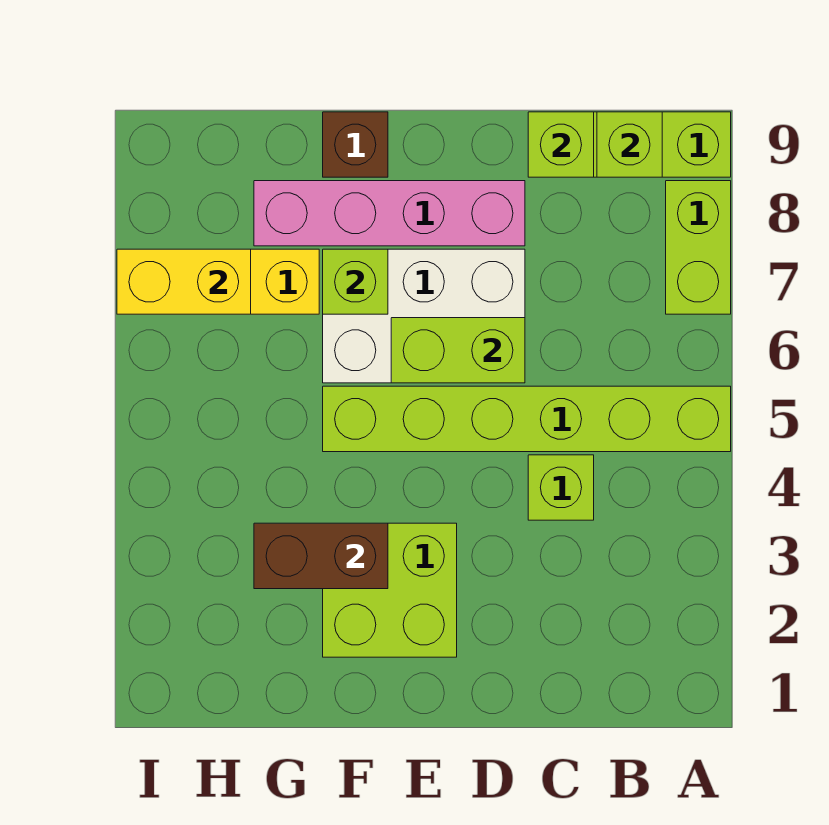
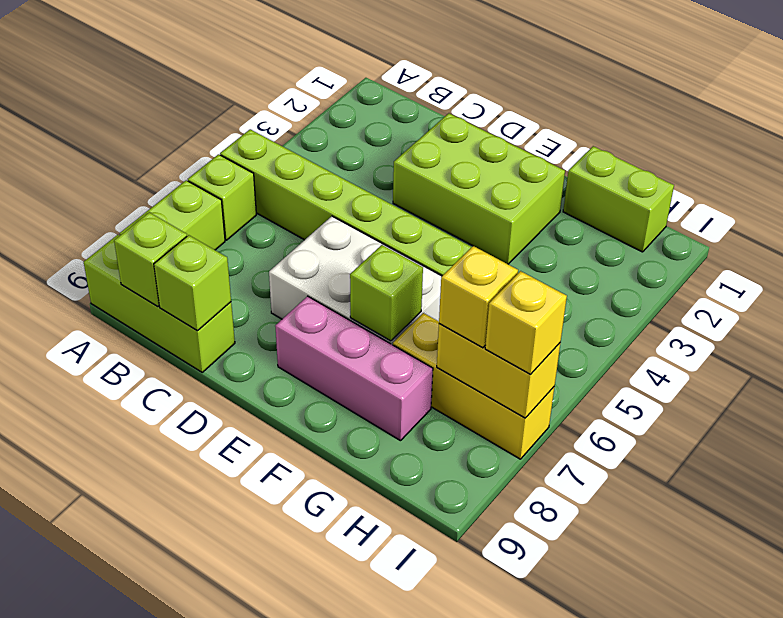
lime brick C4 level 1 -> lime brick A6 level 1
lime brick D6:E6 level 2 -> lime brick G1:H1 level 1
pink brick D8:G8 level 1 -> pink brick E8:G8 level 1
lime brick E2:F3 level 1 -> lime brick D2:F3 level 1
brown brick F3:G3 level 2 -> none
brown brick F9 level 1 -> none
none -> yellow brick H7 level 3
none -> yellow brick I7 level 3

